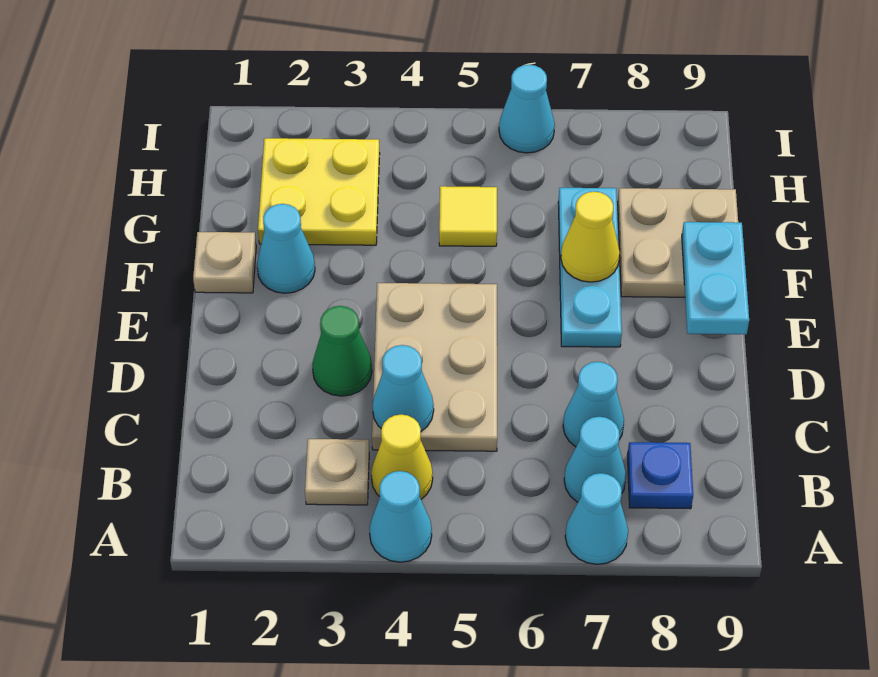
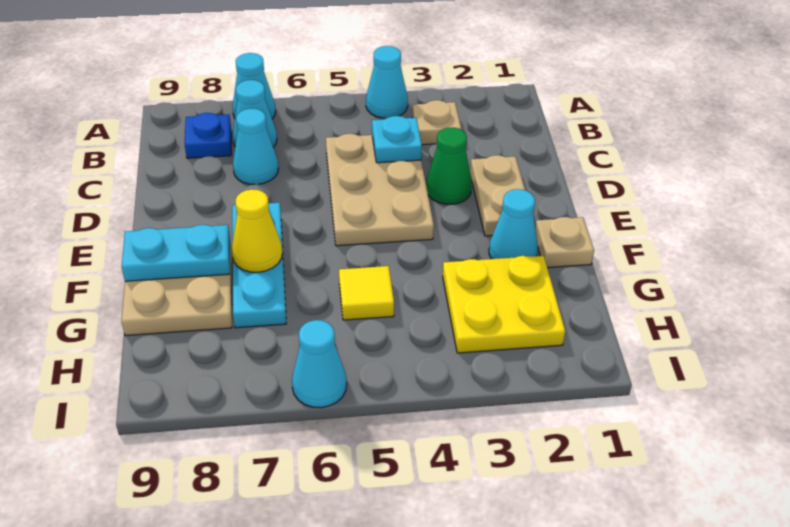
yellow cone B4 level 1 -> none
cyan cone C4 level 2 -> cyan plate C4 level 2
none -> tan plate D2:E2 level 1
cyan plate E9:F9 level 2 -> cyan plate F8:F9 level 2

